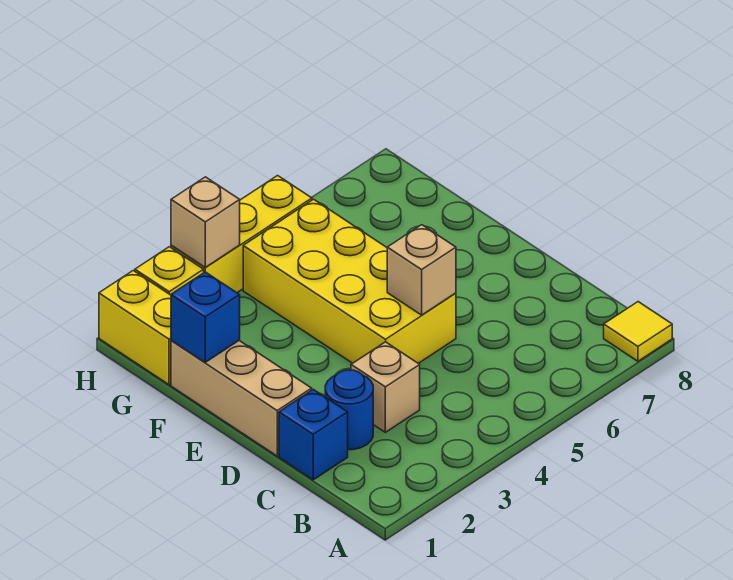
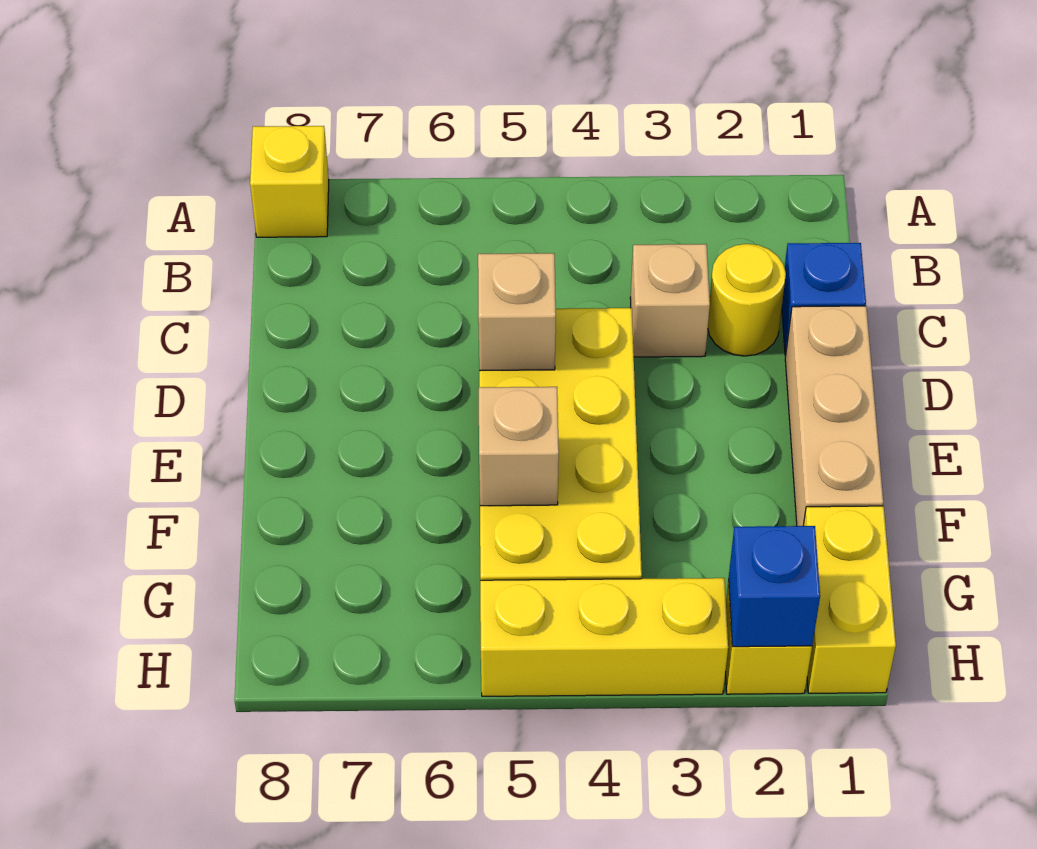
yellow tile A8 level 1 -> yellow brick A8 level 1
blue round brick C2 level 1 -> yellow round brick C2 level 1
blue brick F1 level 2 -> blue brick H2 level 2
tan brick H3 level 2 -> tan brick F5 level 2

